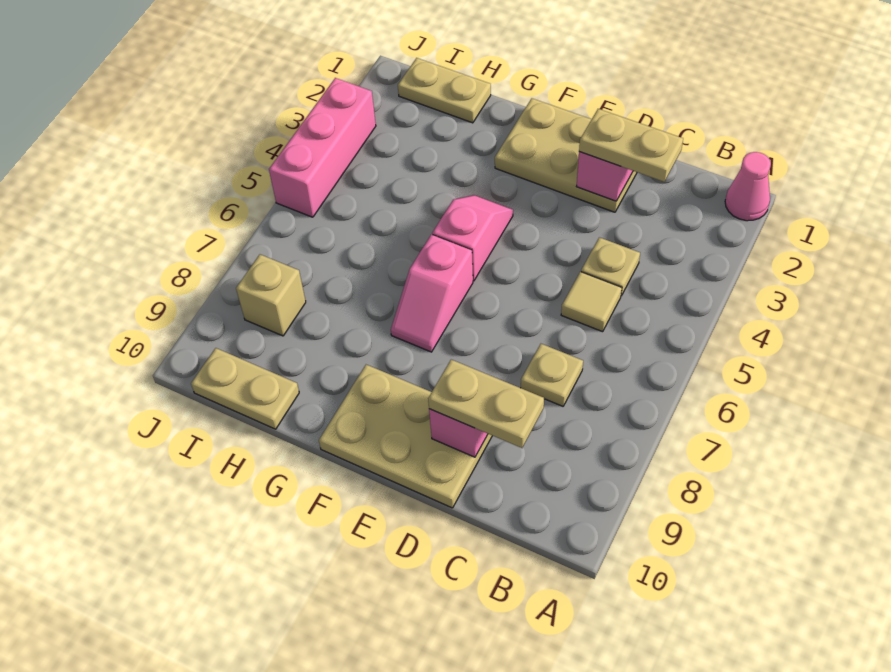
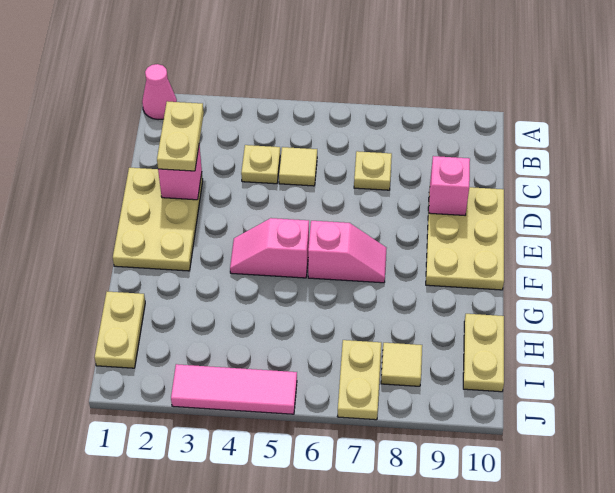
tan plate C9:D9 level 3 -> tan plate I7:J7 level 1
tan brick I8 level 1 -> tan tile I8 level 1
pink brick J3:J5 level 1 -> pink tile J3:J5 level 1

